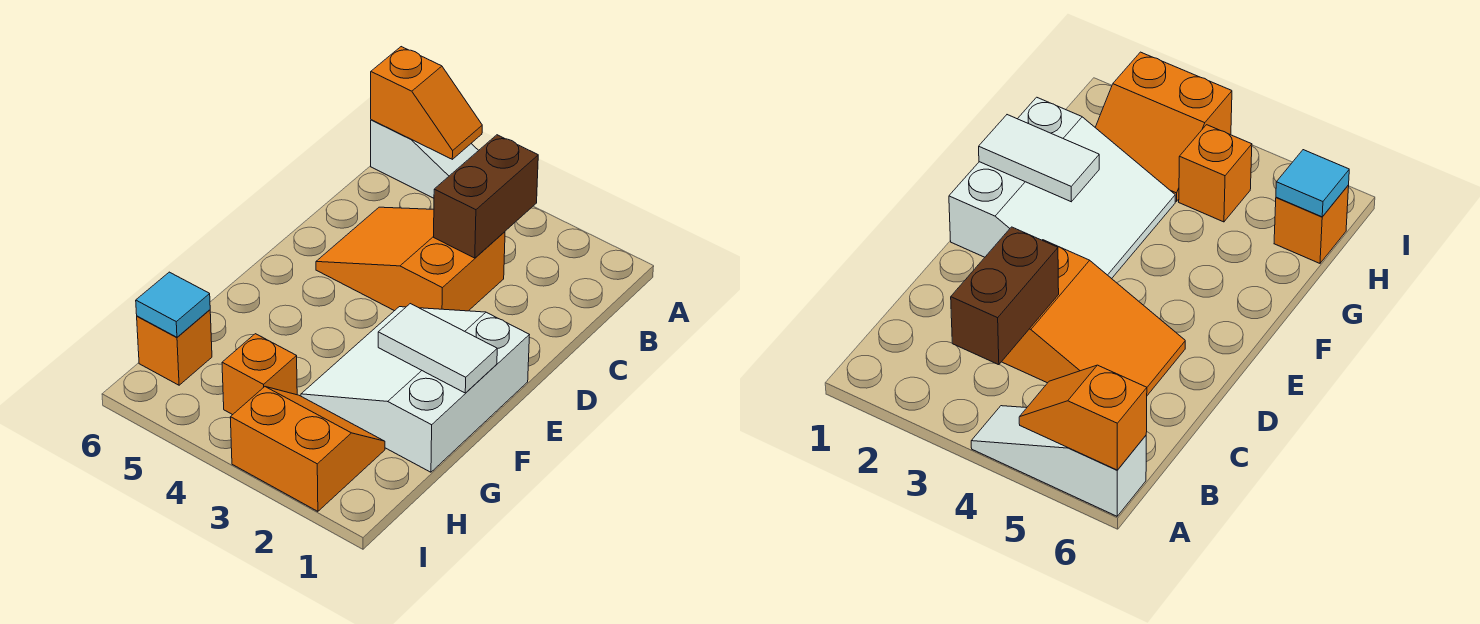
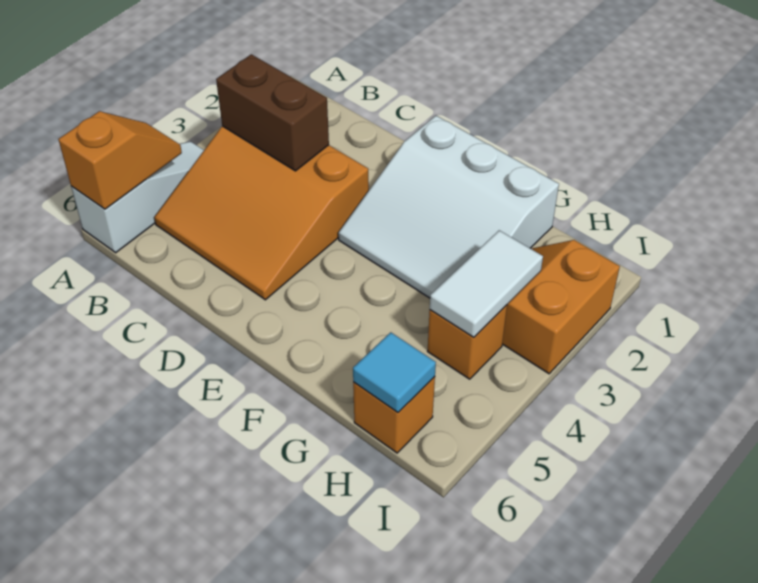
orange slope C3:D5 level 1 top 3 -> orange slope B3:D5 level 1 top 3
white tile F1:F2 level 2 -> white tile H3:H4 level 2

